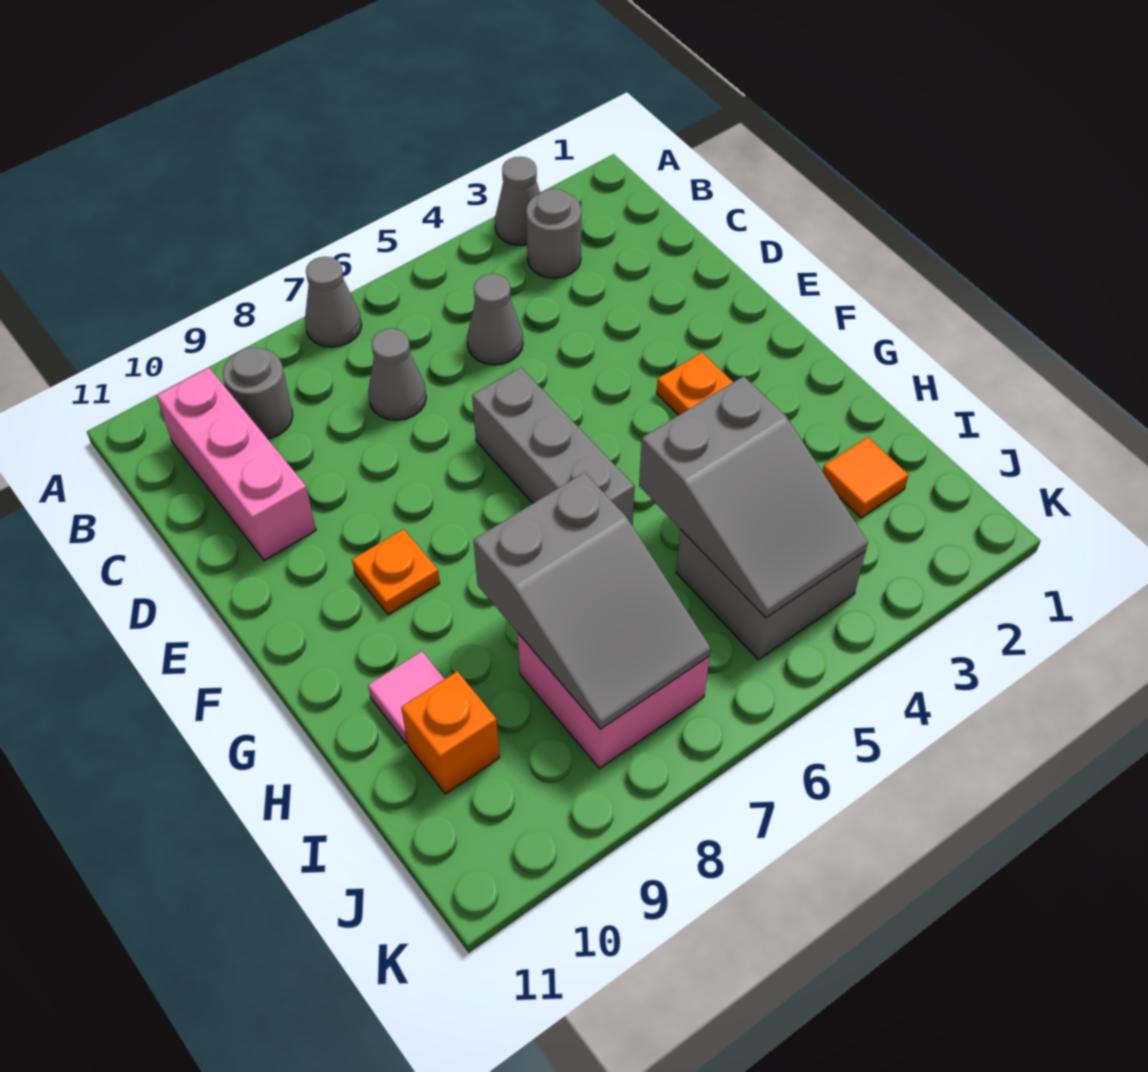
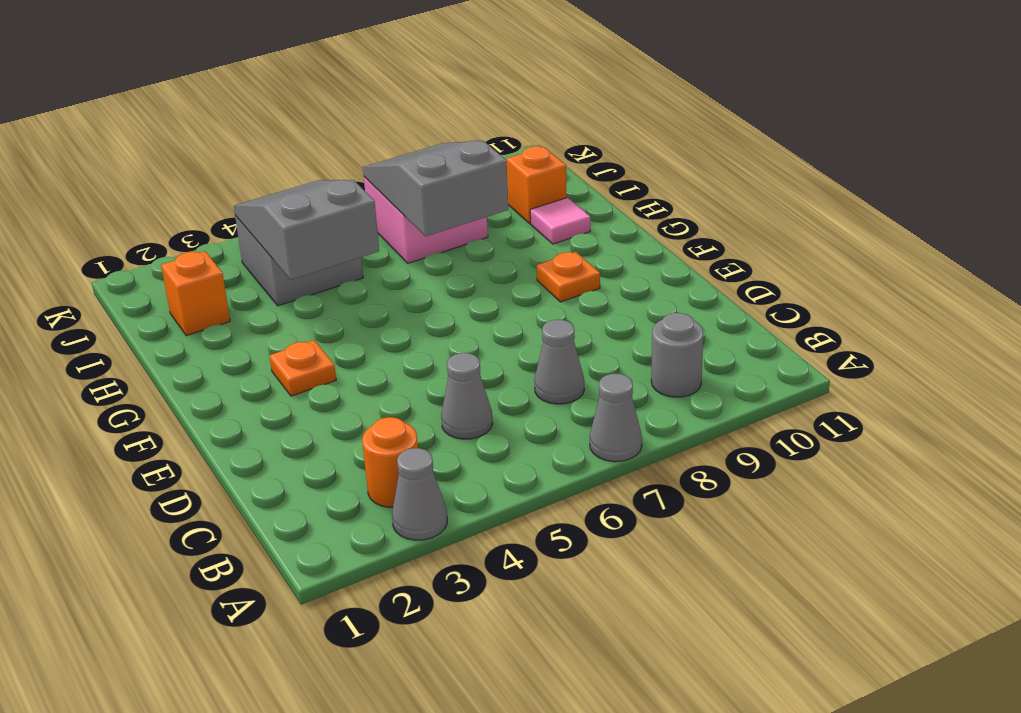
grey round brick B3 level 1 -> orange round brick B3 level 1
pink brick B10:D10 level 1 -> none
grey brick E6:G6 level 1 -> none
orange tile I2 level 1 -> orange brick I2 level 1

